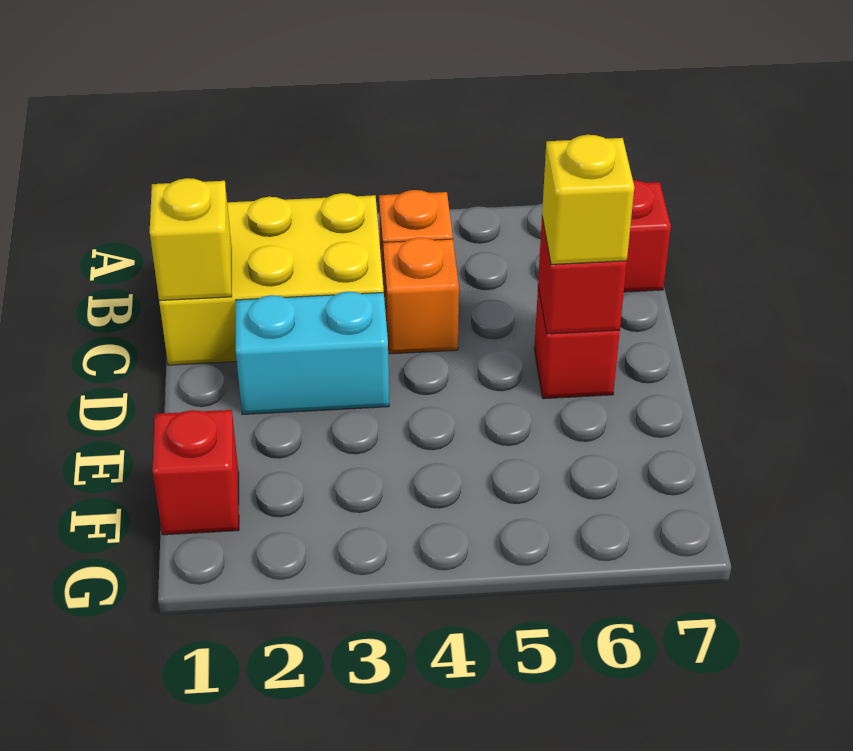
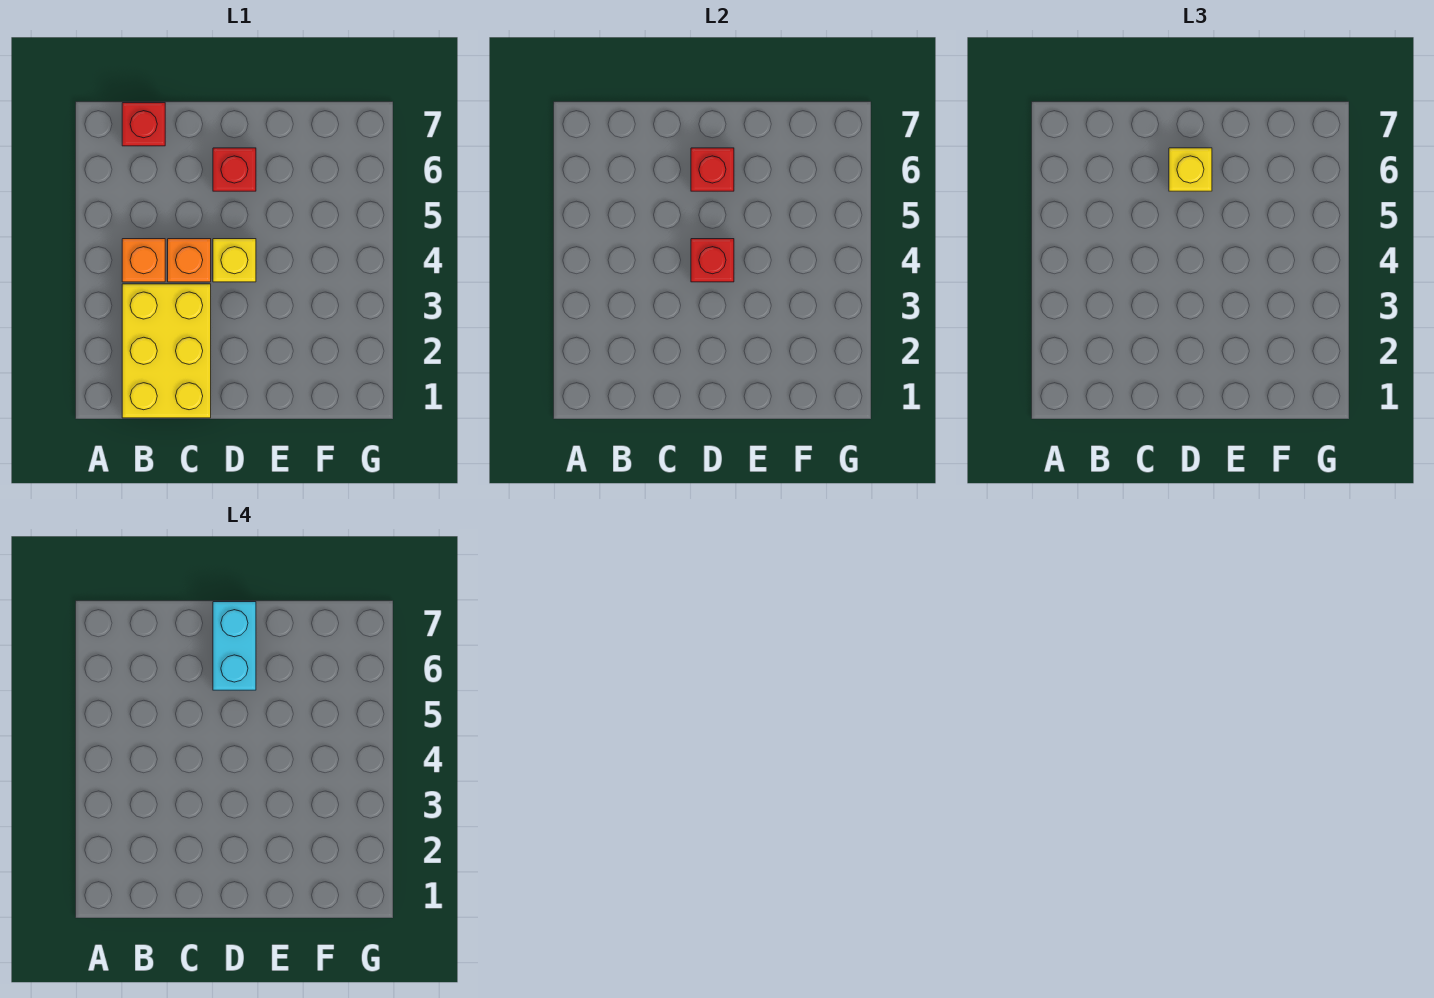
yellow brick C1 level 2 -> yellow brick D4 level 1
cyan brick D2:D3 level 1 -> cyan brick D6:D7 level 4
red brick F1 level 1 -> red brick D4 level 2

